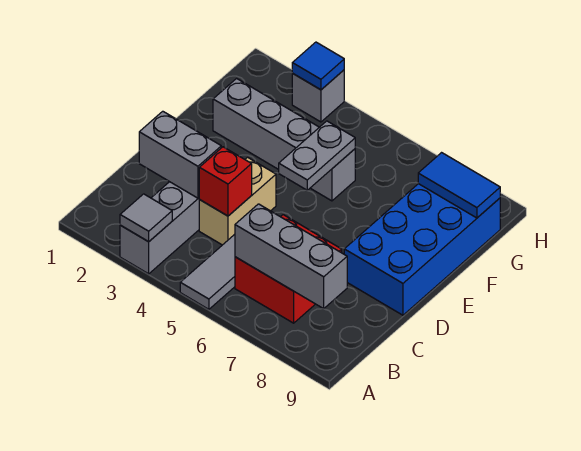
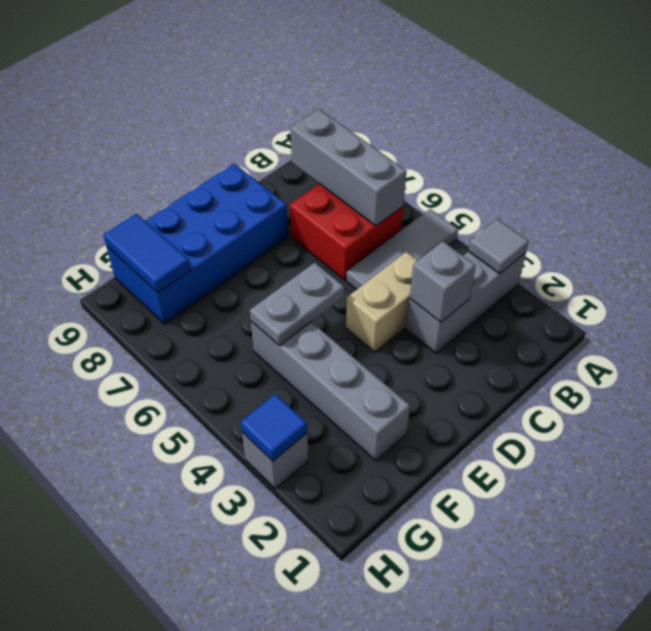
grey brick C2:C3 level 2 -> grey brick C3 level 2
red brick C4 level 2 -> none

